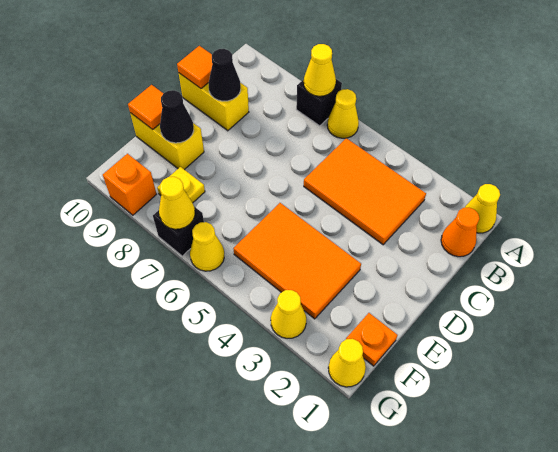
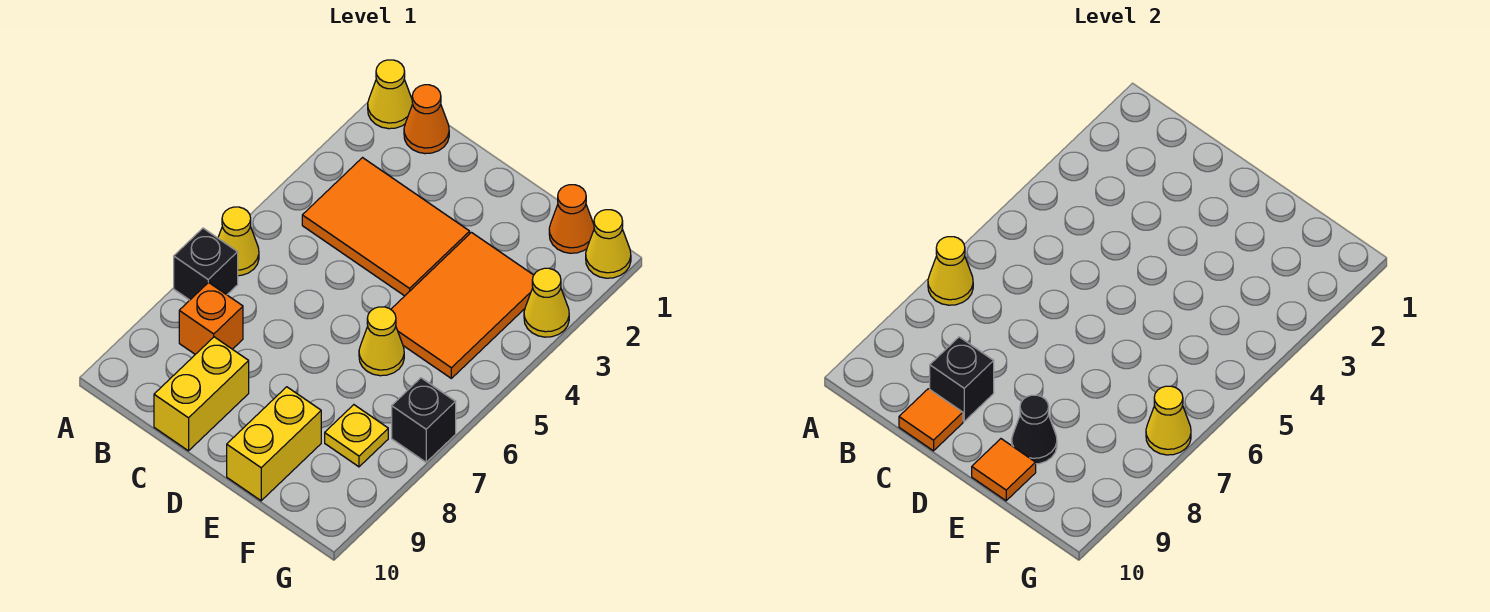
orange tile B3:C5 level 1 -> orange tile B3:D4 level 1
black cone C9 level 2 -> black brick C9 level 2
orange plate F1 level 1 -> orange cone F1 level 1
yellow cone G6 level 1 -> yellow cone E6 level 1
orange brick G9 level 1 -> orange brick B8 level 1

